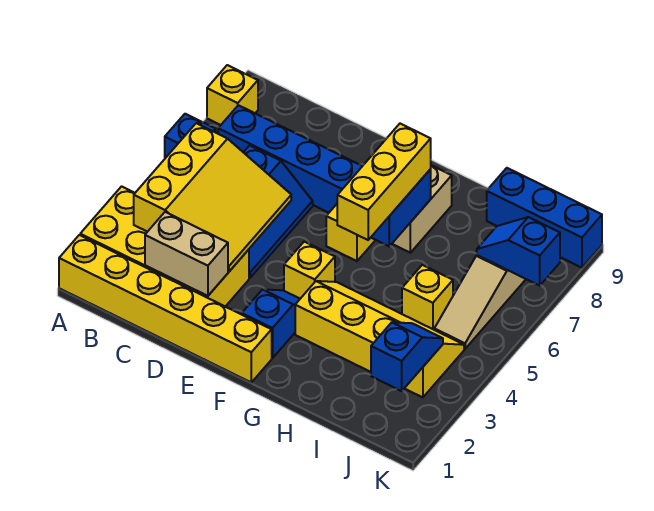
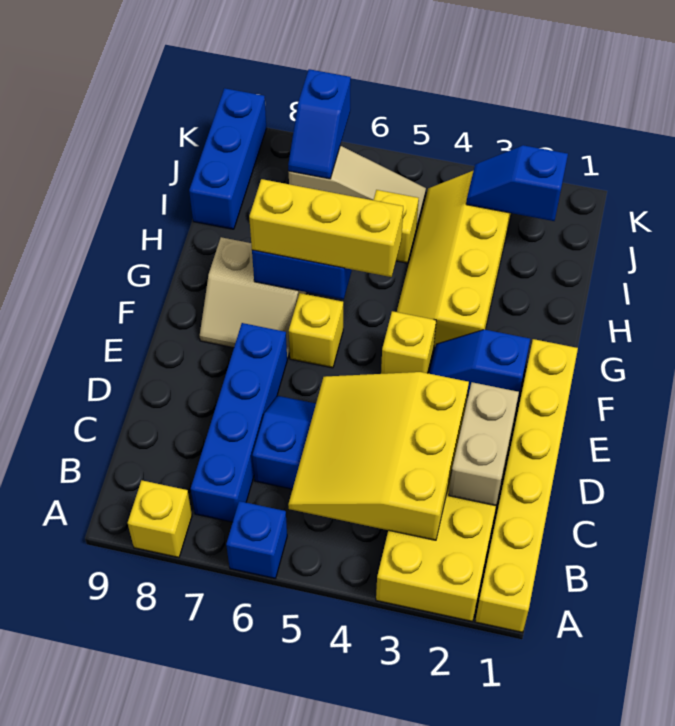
yellow slope B3:D5 level 2 top B -> yellow slope B3:D5 level 2 top 3

